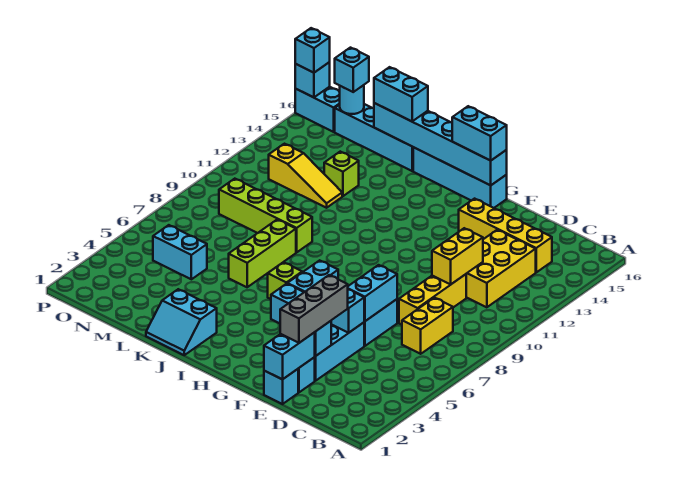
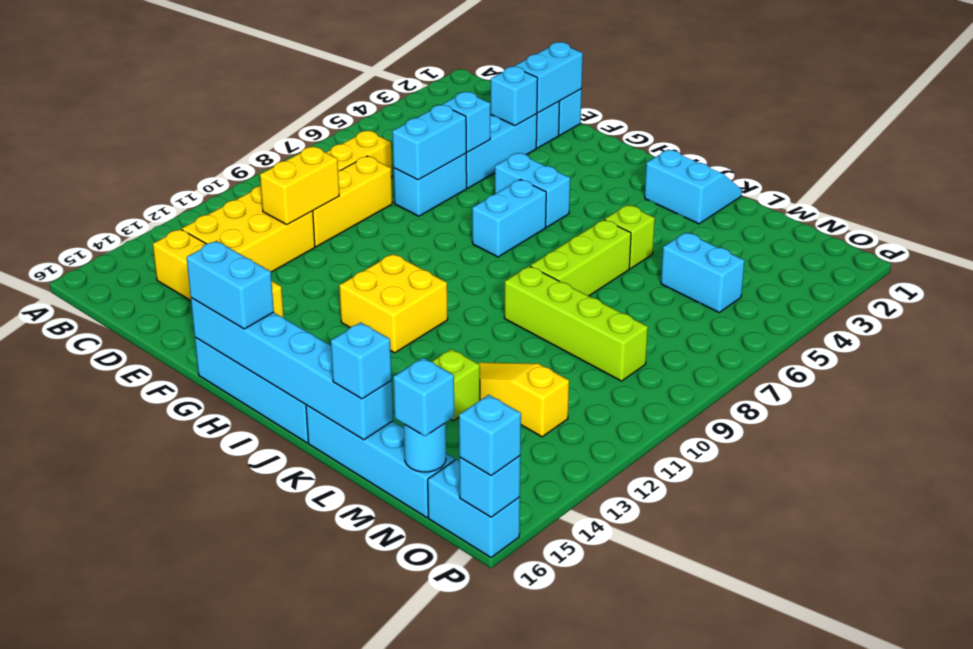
grey brick E2:E4 level 3 -> none
none -> yellow brick H11:I12 level 1
lime brick I6 level 1 -> lime brick K5 level 1
cyan brick K16:L16 level 3 -> cyan brick L16 level 3

